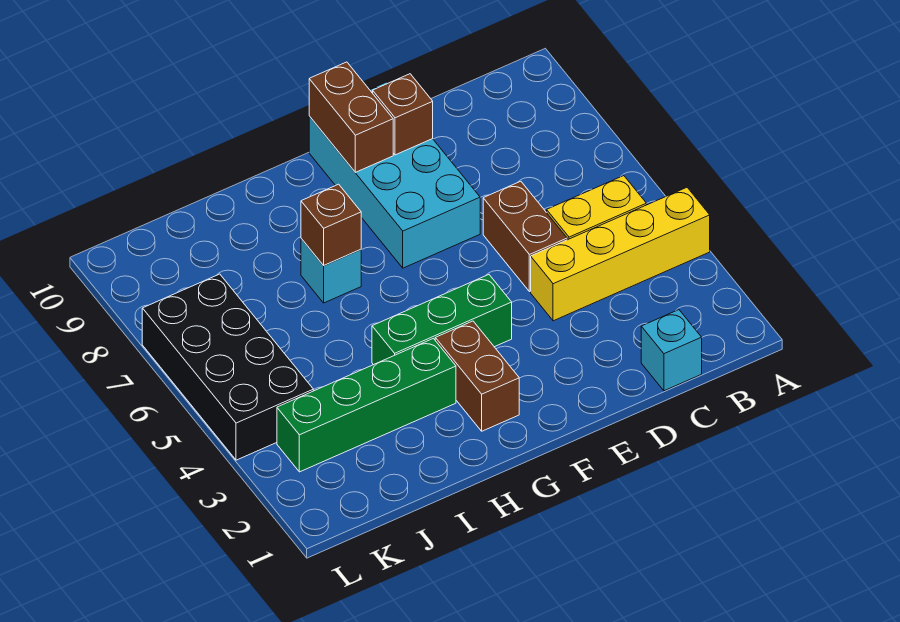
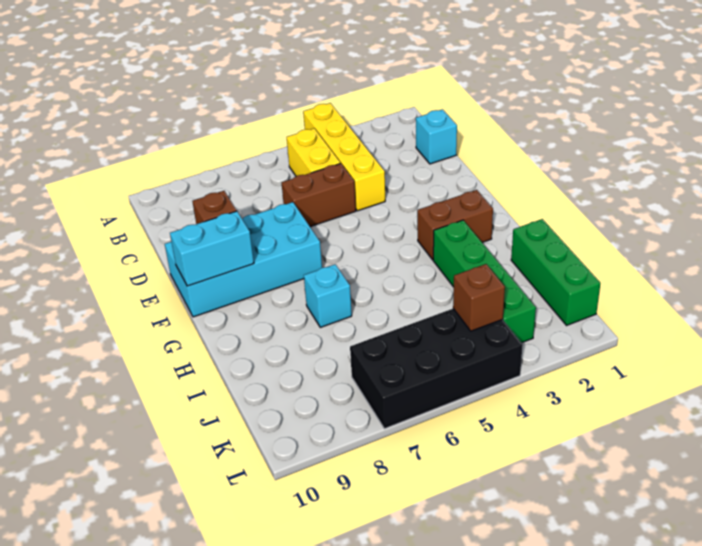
green brick F4:H4 level 1 -> green brick I1:K1 level 1
brown brick F9:F10 level 2 -> cyan brick F9:F10 level 2
brown brick H7 level 2 -> brown brick K4 level 2

